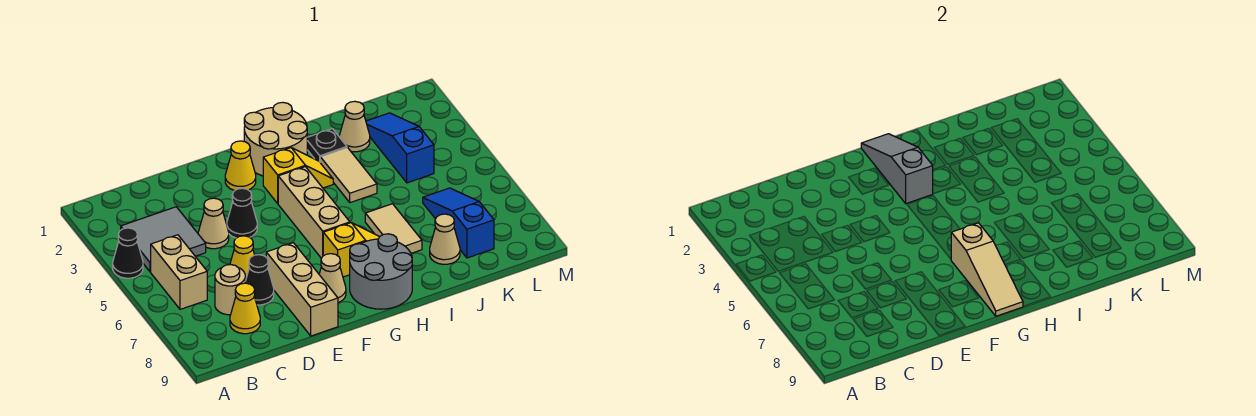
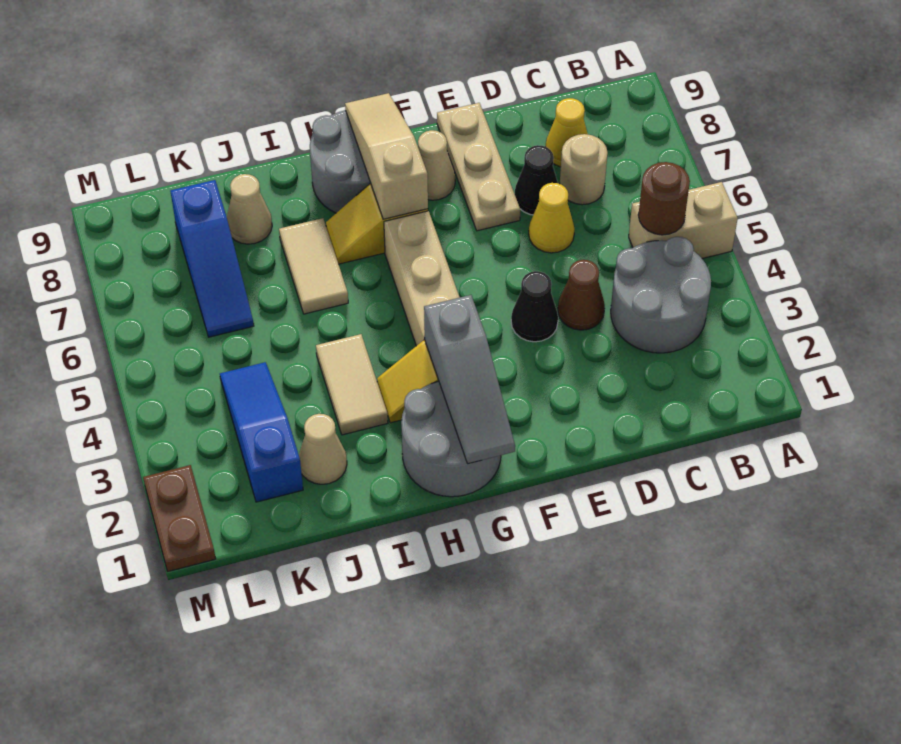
black cone A4 level 1 -> none
grey tile B3:C4 level 1 -> grey round brick B3:C4 level 1
tan brick B5:B6 level 1 -> tan brick A5:B5 level 1
none -> brown round brick B5 level 2
tan cone D4 level 1 -> brown cone D4 level 1
tan brick E7:E9 level 1 -> tan plate E7:E9 level 1
yellow cone F2 level 1 -> none
tan round brick G1:H2 level 1 -> grey round brick G1:H2 level 1
black plate I2 level 1 -> none
blue slope K2:K4 level 1 top 4 -> blue slope K2:K4 level 1 top 2
none -> brown plate M1:M2 level 1

